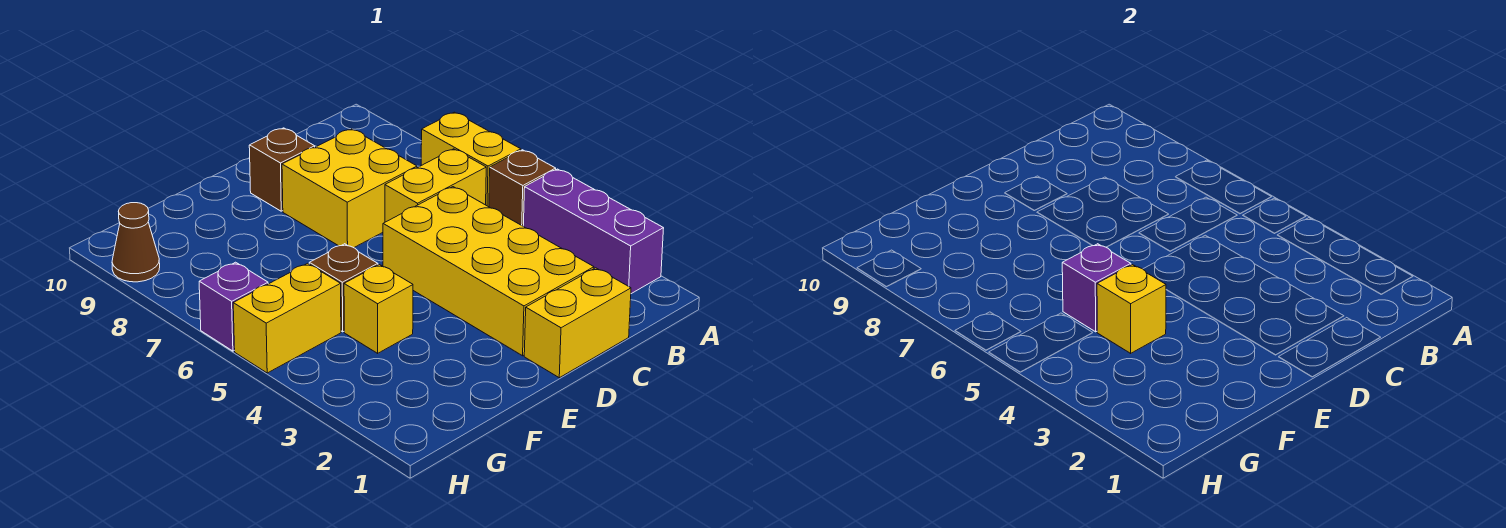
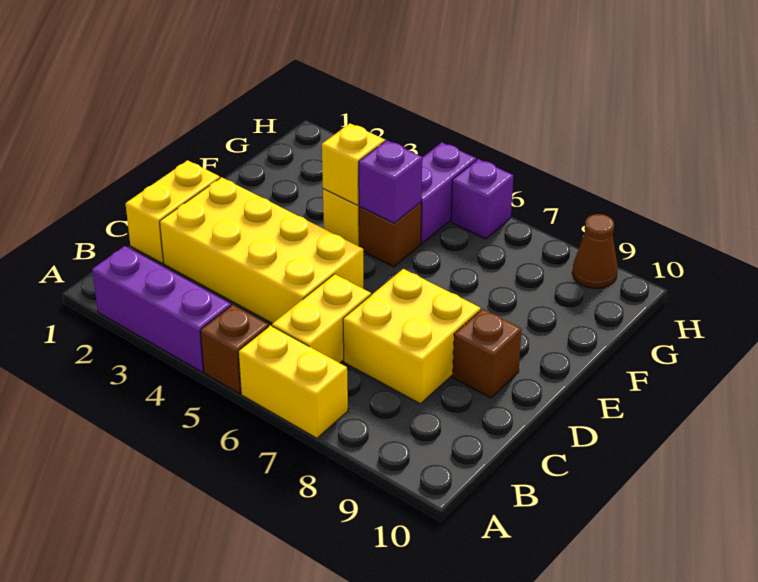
yellow brick G5:H5 level 1 -> purple brick G5:H5 level 1

